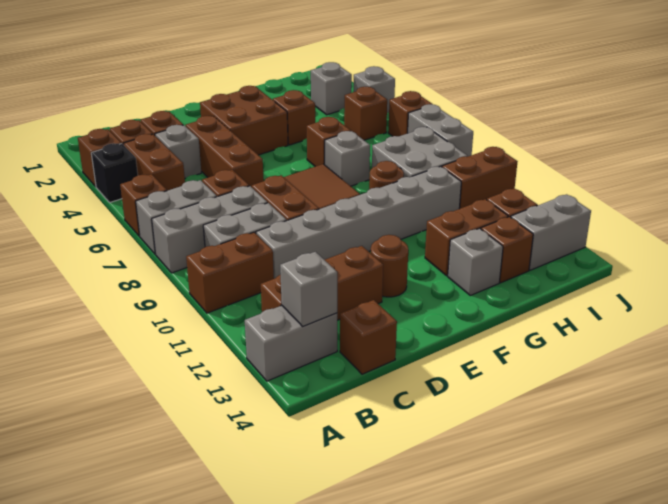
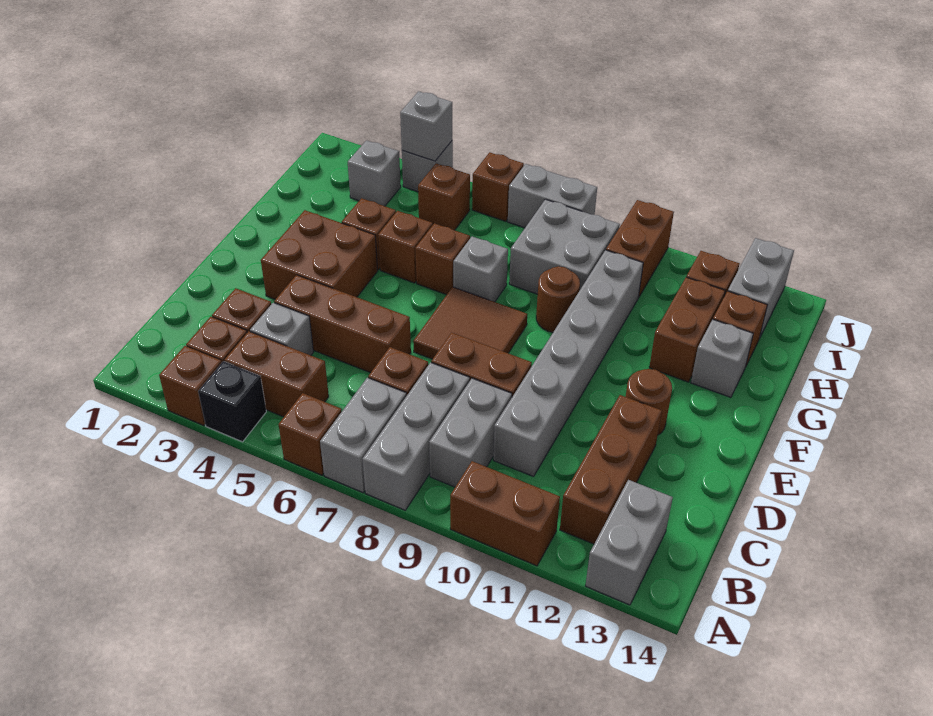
brown brick A10:B10 level 1 -> brown brick A10:A11 level 1
grey brick B13 level 2 -> grey brick J4 level 2
brown brick C14 level 1 -> brown brick G5 level 1

